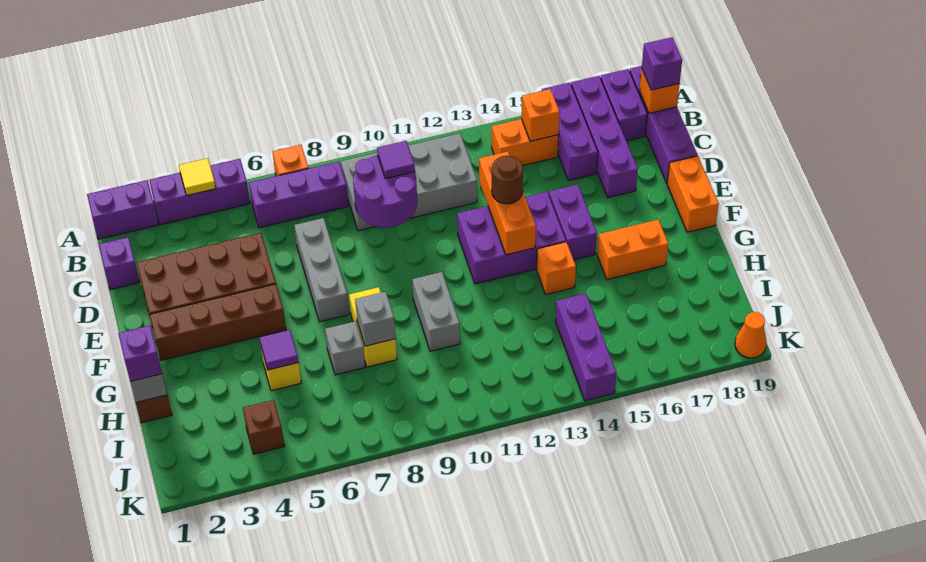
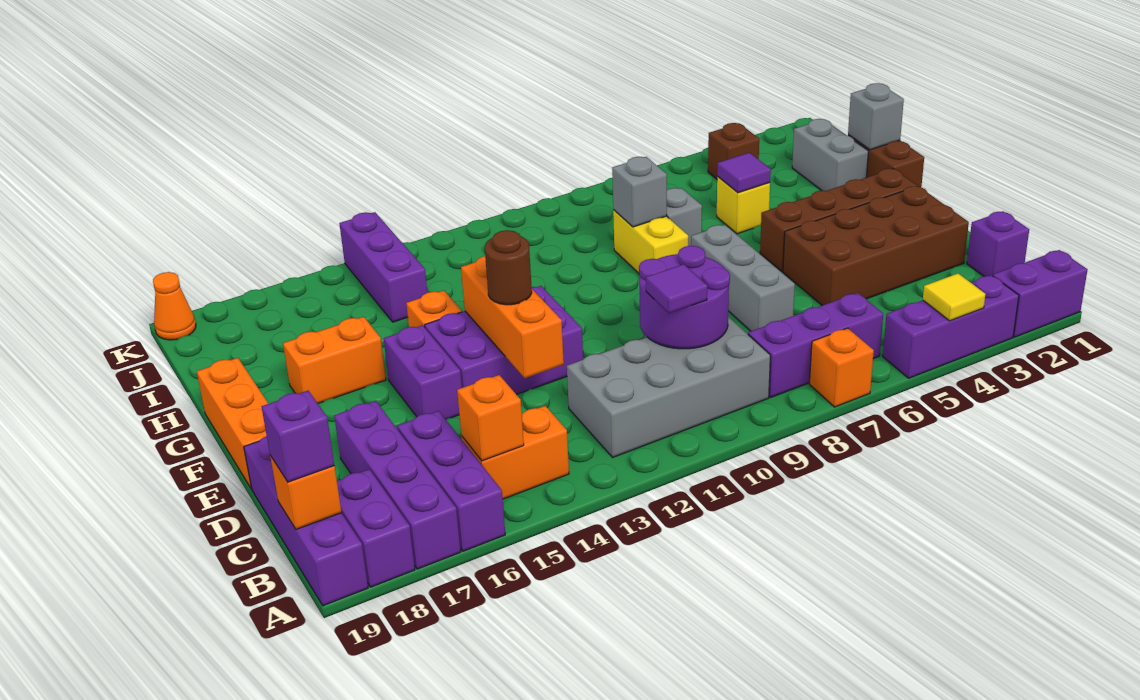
orange brick E19:F19 level 1 -> orange brick E19:G19 level 1
grey brick G10:H10 level 1 -> grey brick H2:I2 level 1
purple brick H1 level 3 -> none

